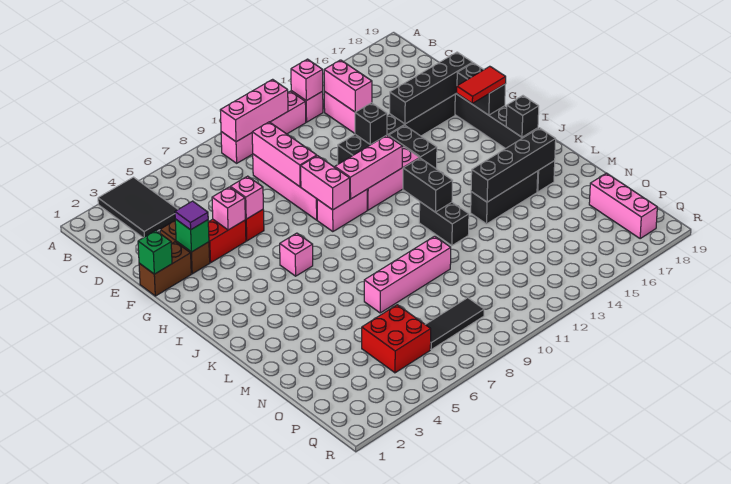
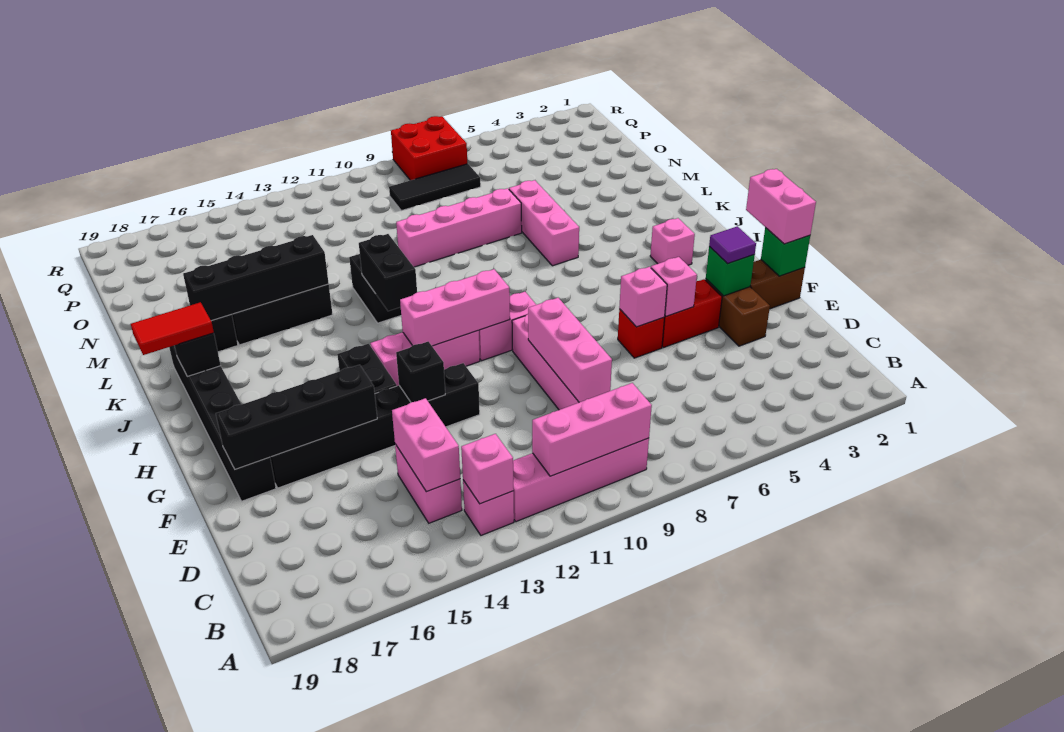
black tile A3:C4 level 1 -> none
pink brick G9:H9 level 2 -> pink brick F1:G1 level 3
black brick G18:H18 level 2 -> none
red tile H17:H18 level 3 -> red tile J18:J19 level 3
pink brick I6 level 1 -> pink brick I3 level 1
red brick O5:P6 level 1 -> red brick Q7:R8 level 1
pink brick O18:Q18 level 1 -> pink brick K6:M6 level 1

